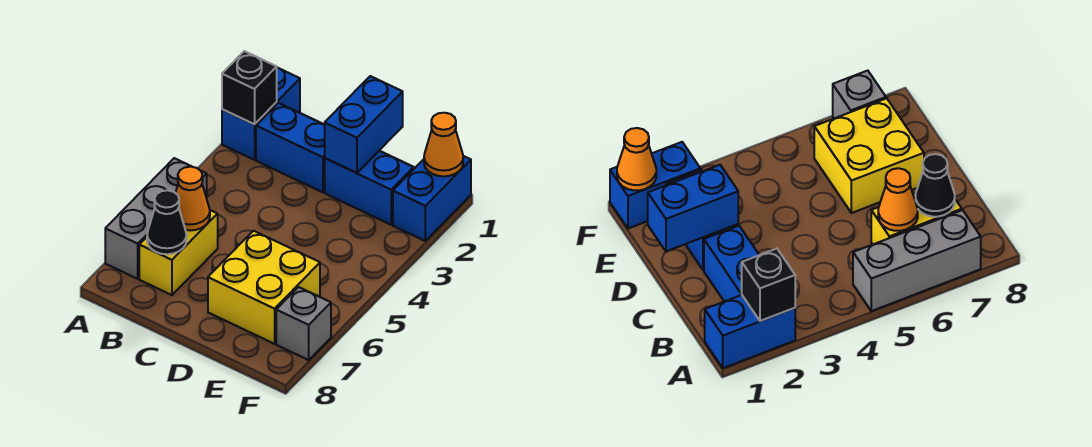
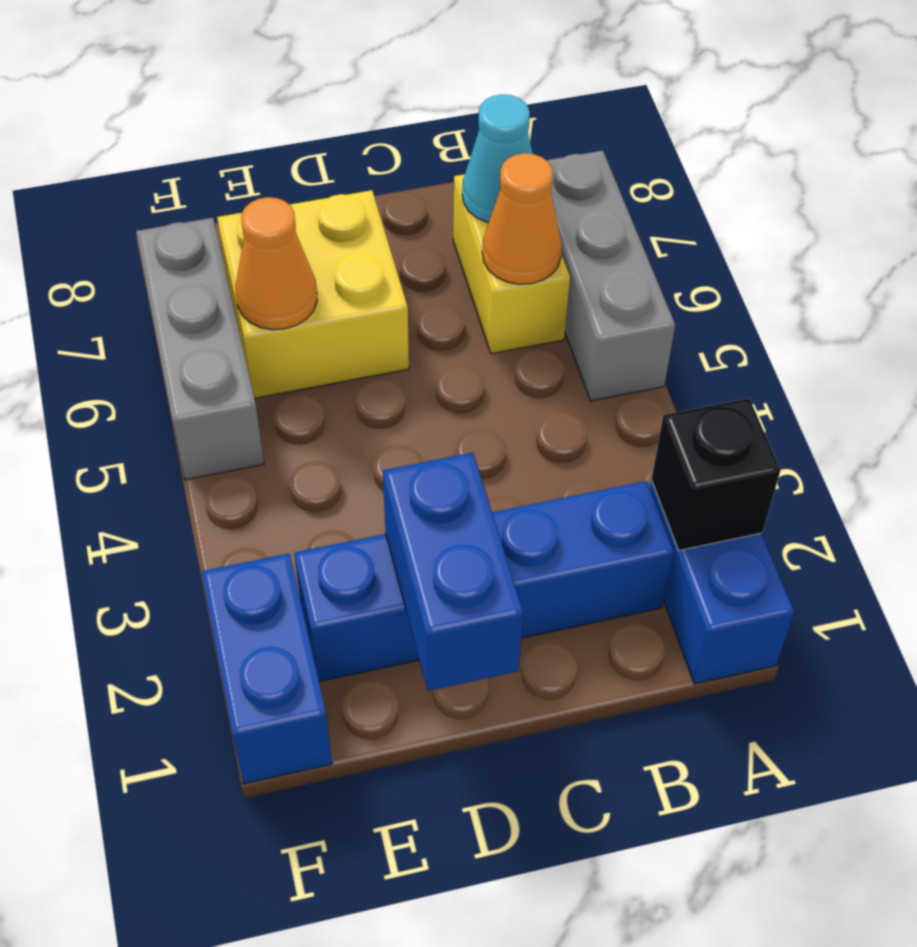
black cone B7 level 2 -> cyan cone B7 level 2
orange cone F1 level 2 -> orange cone E6 level 2
grey brick F7 level 1 -> grey brick F5:F7 level 1

